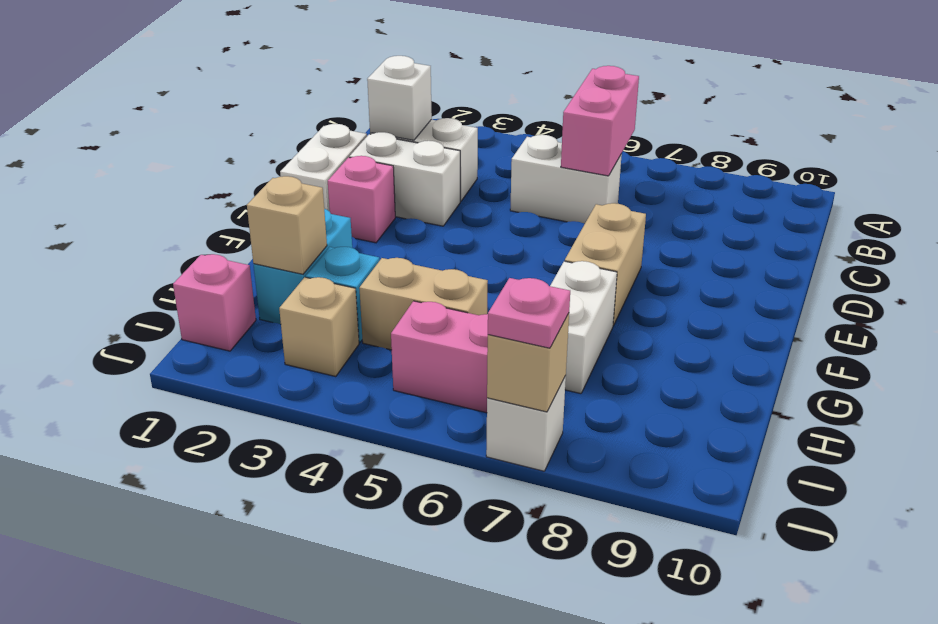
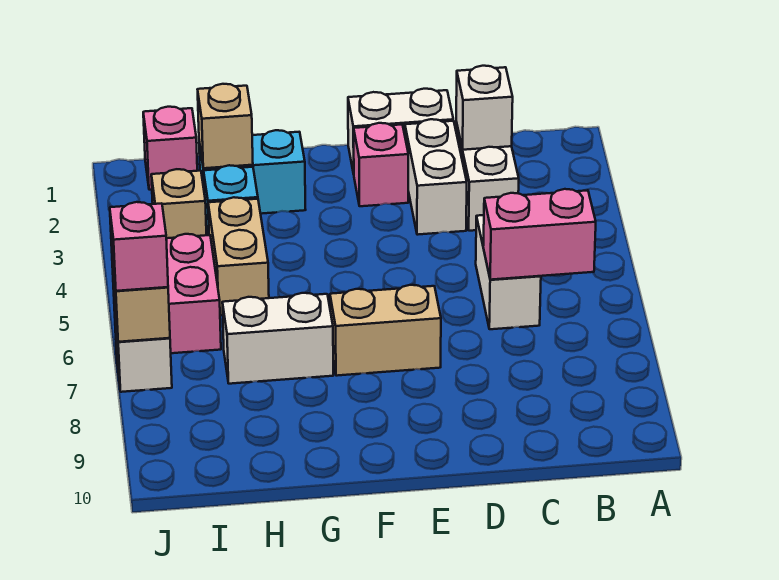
pink plate J7 level 3 -> pink brick J7 level 3

